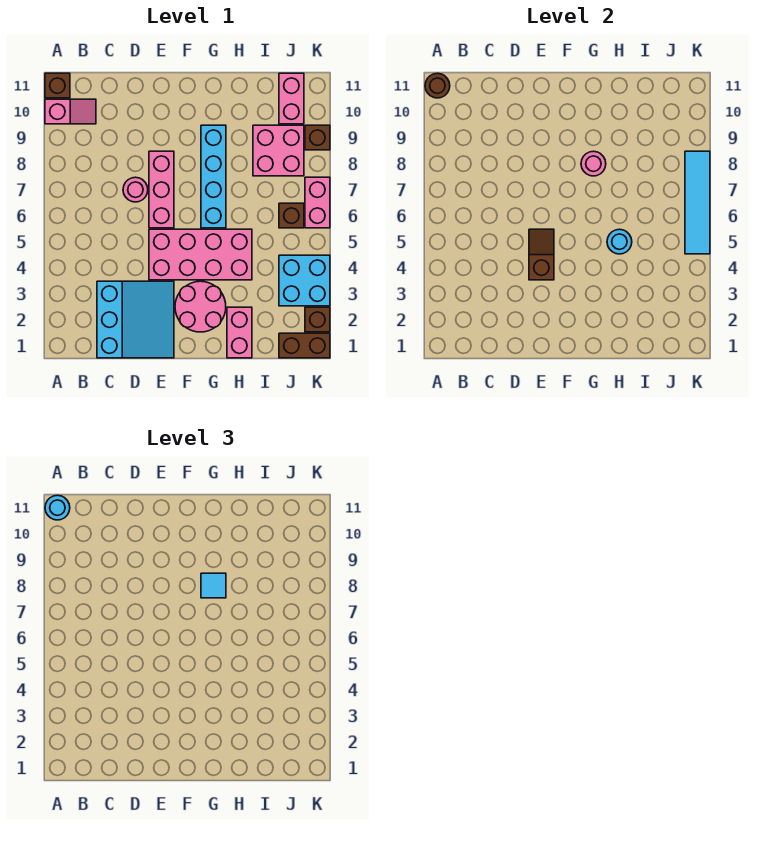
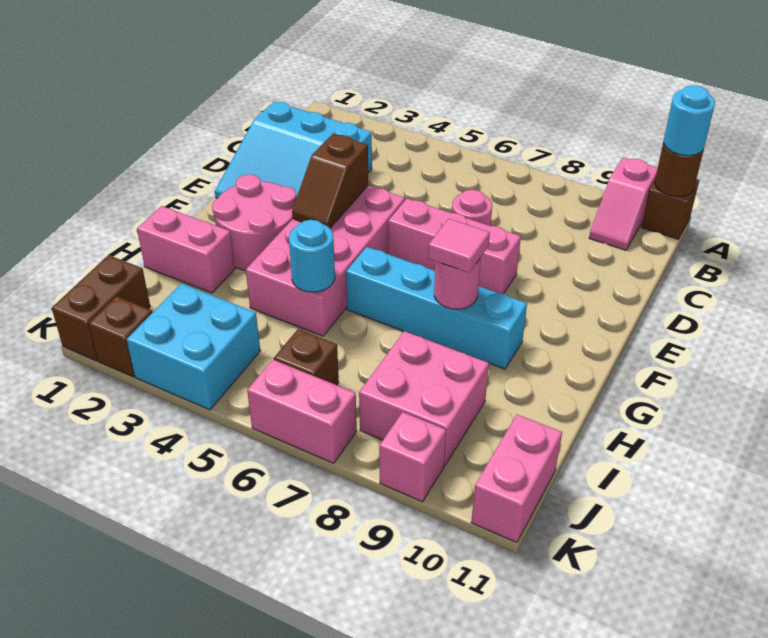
brown slope E4:E5 level 2 top 4 -> brown slope E4:F4 level 2 top E
cyan tile G8 level 3 -> pink tile G8 level 3
pink brick J10:J11 level 1 -> pink brick J11:K11 level 1
cyan tile K5:K8 level 2 -> none
brown brick K9 level 1 -> pink brick K9 level 1

